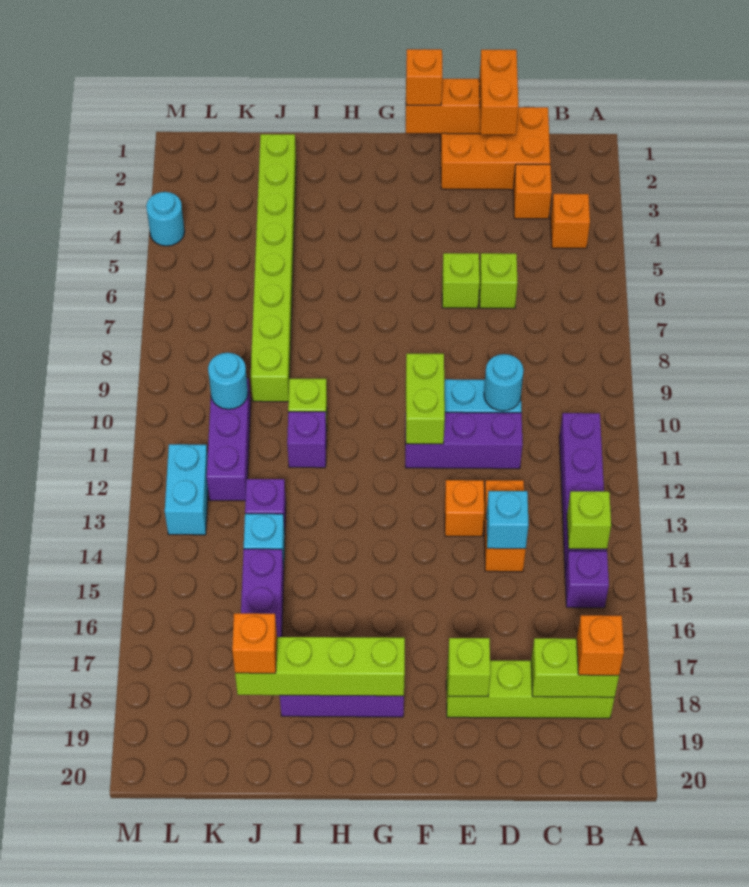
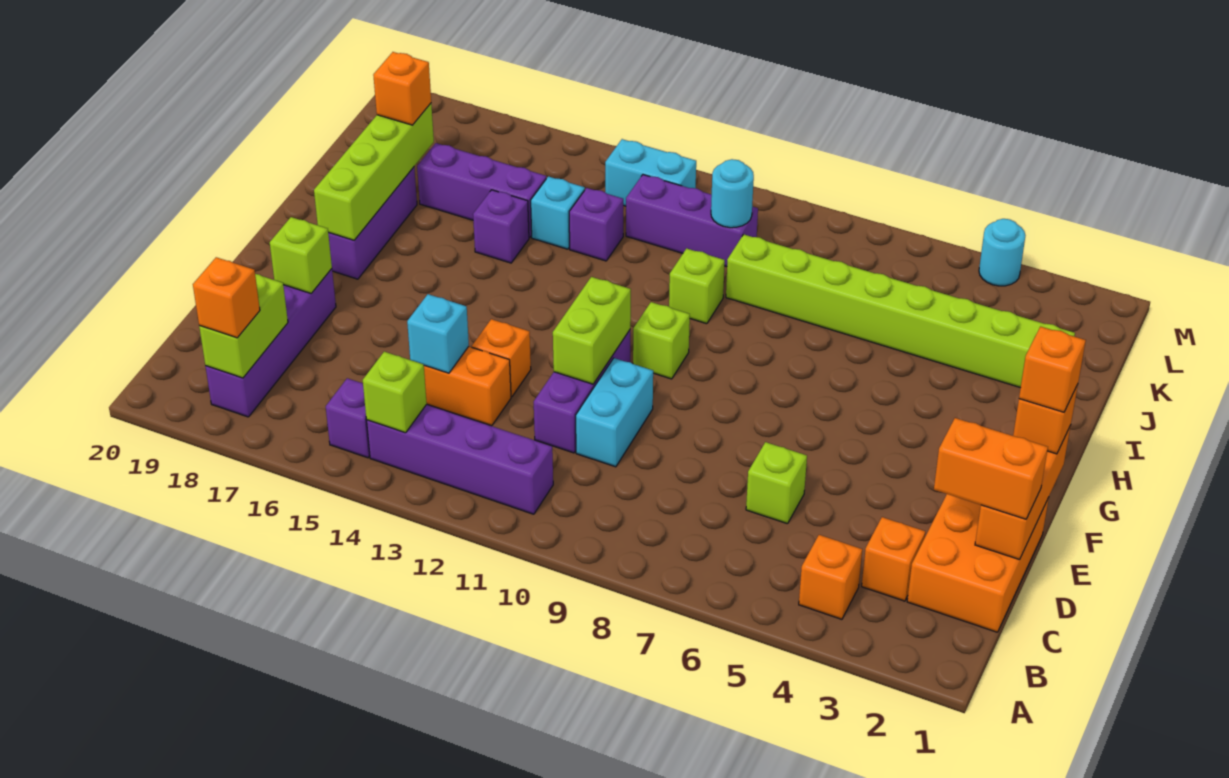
lime brick B18:E18 level 1 -> purple brick B18:E18 level 1
cyan round brick D10 level 2 -> none
lime brick E6 level 1 -> lime brick G10 level 1
none -> orange brick F1 level 4
lime brick F10:F11 level 2 -> lime brick E11:F11 level 2
purple brick I11 level 1 -> purple brick I15 level 1

